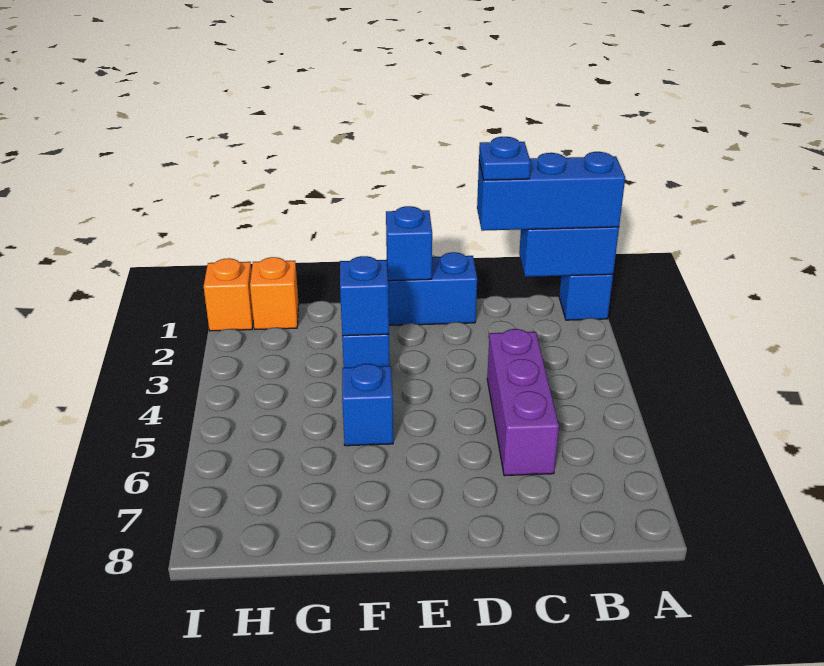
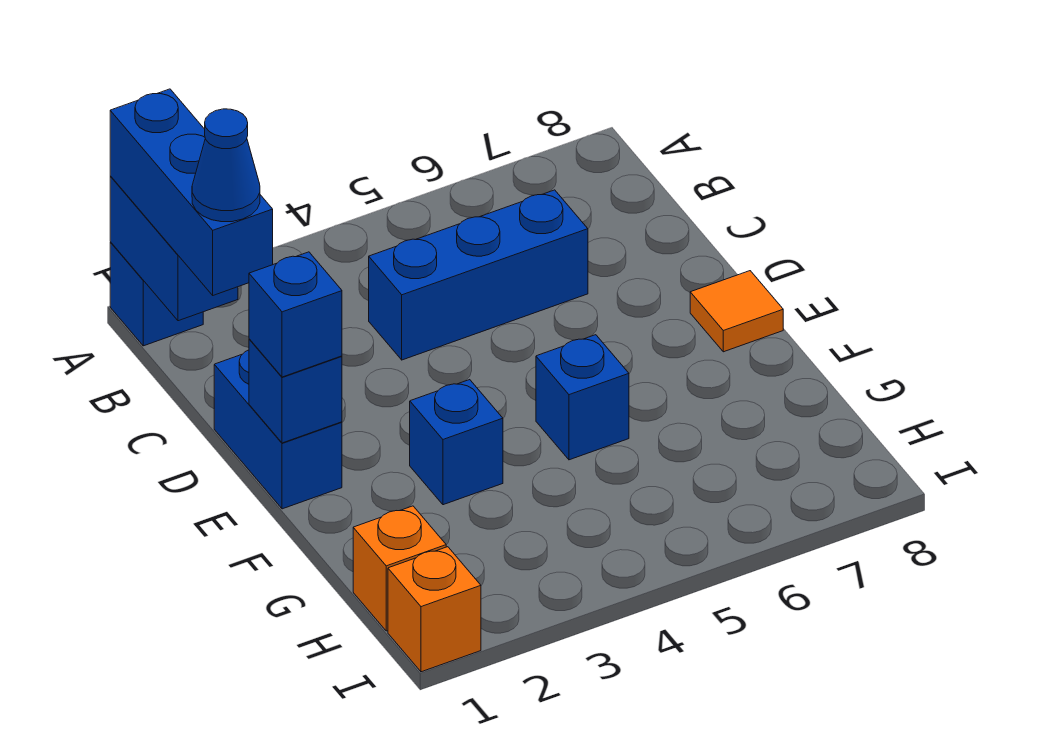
blue plate C1 level 4 -> blue cone C1 level 4
purple brick C4:C6 level 1 -> blue brick C4:C6 level 1
none -> orange tile E8 level 1
blue brick F3 level 2 -> blue brick E1 level 3

